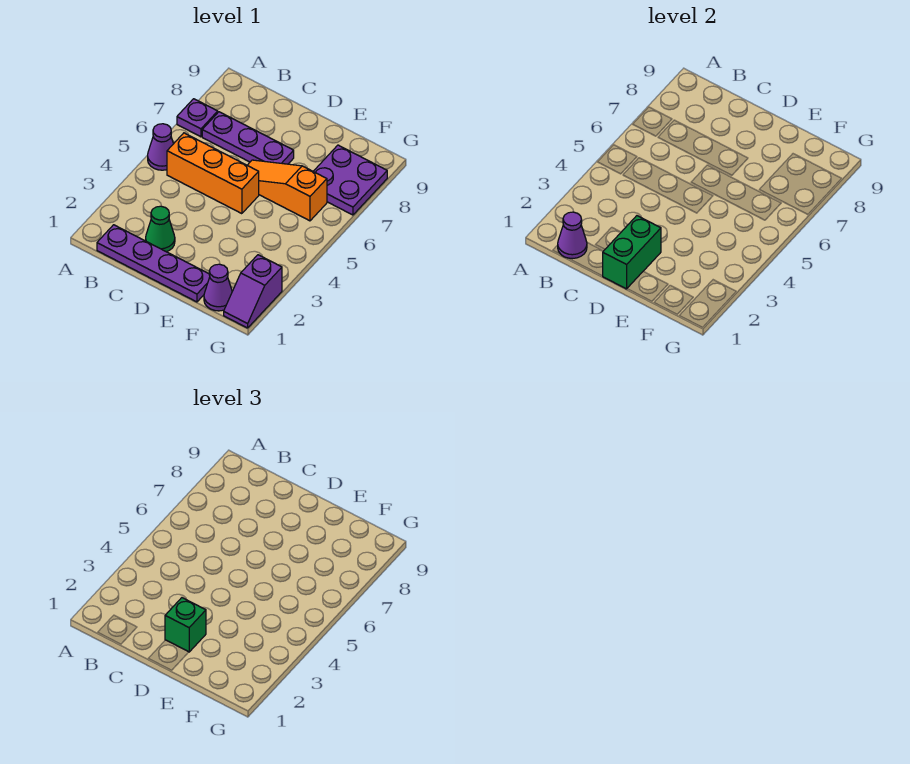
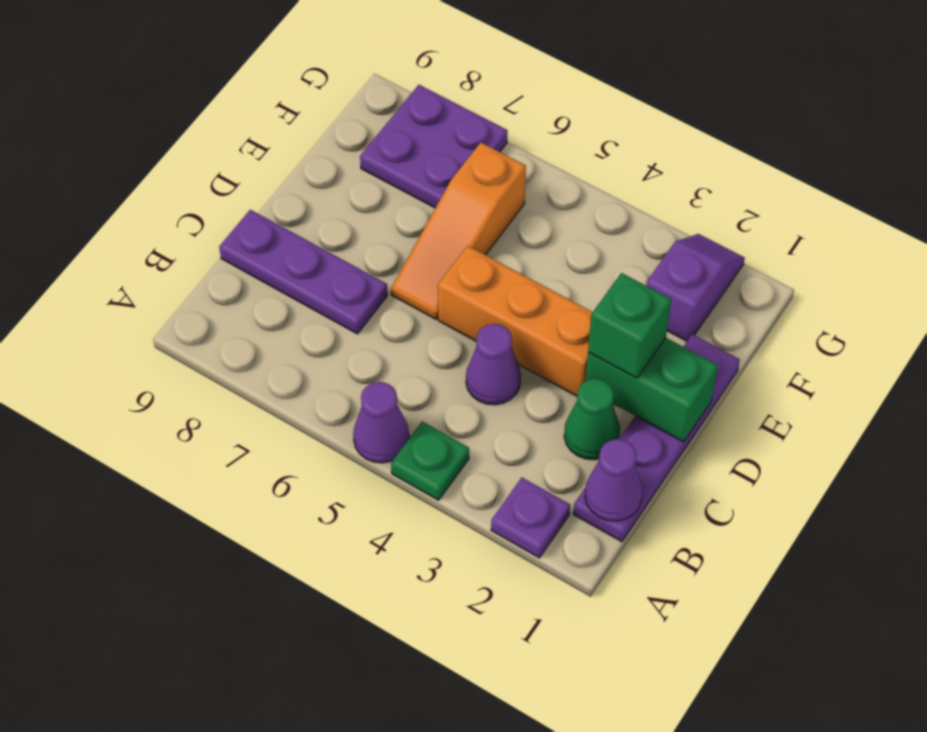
none -> green plate A4 level 1
purple plate A7 level 1 -> purple plate A2 level 1
orange brick B5:D5 level 1 -> orange brick D3:D5 level 1
purple plate B7:D7 level 1 -> purple plate C7:C9 level 1
purple cone F1 level 1 -> purple cone C4 level 1
purple slope G1:G2 level 1 top 2 -> purple slope F2:G2 level 1 top F

